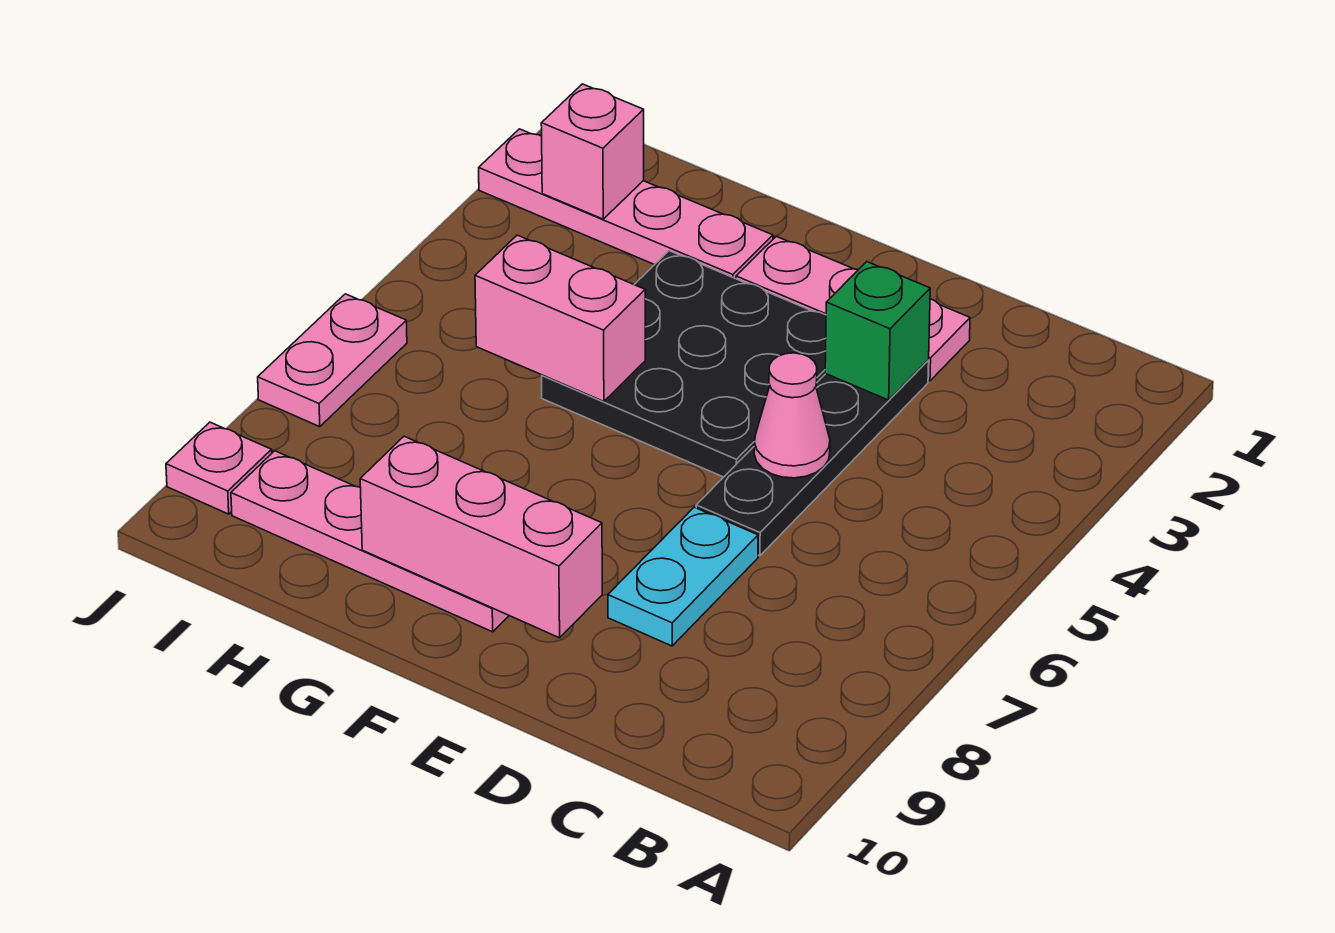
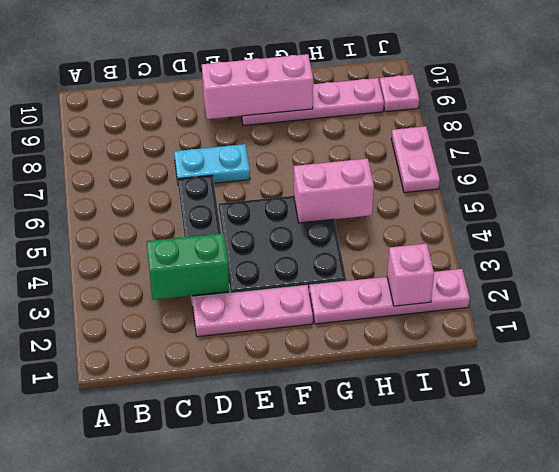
green brick D3 level 2 -> green brick C3:D3 level 2
pink cone D5 level 2 -> none
cyan plate D7:D8 level 1 -> cyan plate D7:E7 level 1

